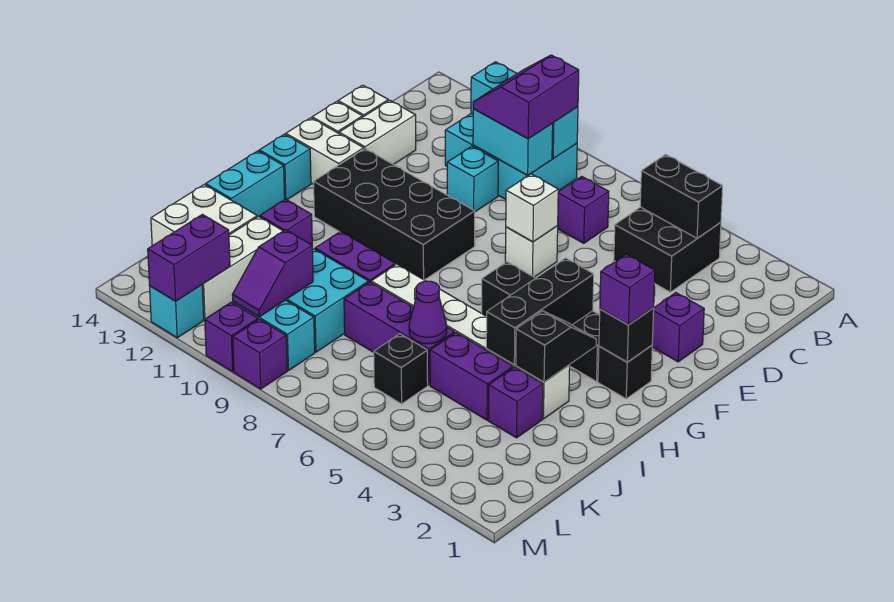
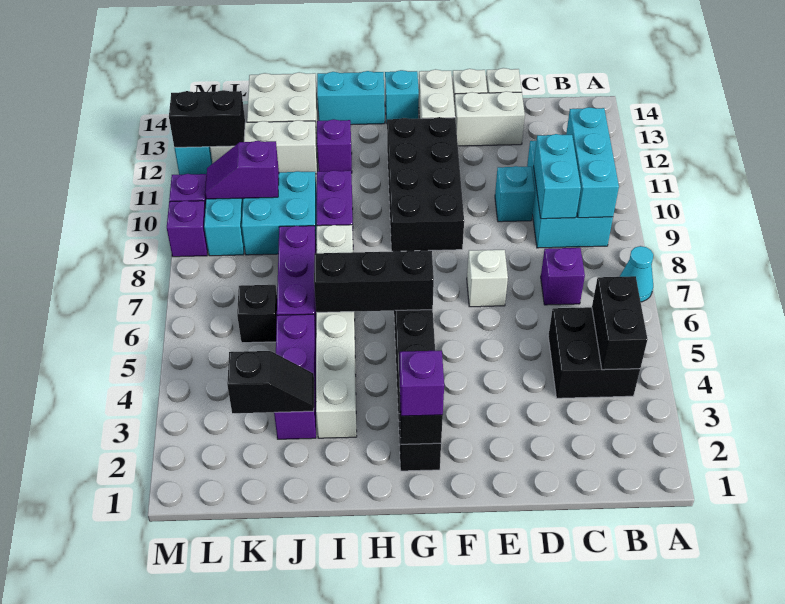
none -> cyan cone A7 level 1
purple slope B9:C10 level 3 top 9 -> none
purple brick E2 level 1 -> none
white brick E7 level 2 -> none
black brick G4:I4 level 2 -> black brick G6:I6 level 2
black slope H3:I3 level 2 top I -> black slope J3:K3 level 2 top K
purple cone J6 level 2 -> none
purple brick L12:M12 level 2 -> black brick L12:M12 level 2

